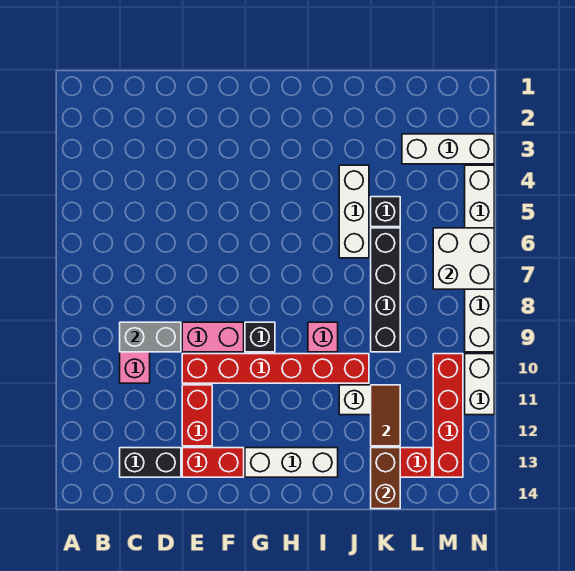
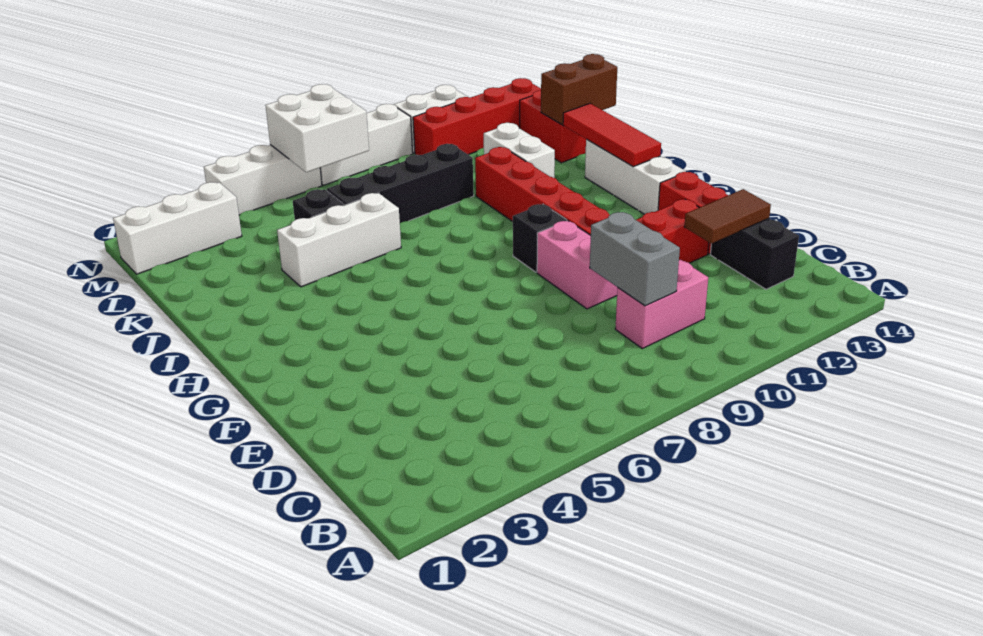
none -> red tile H13:J13 level 2
pink brick I9 level 1 -> none
brown tile K11:K12 level 2 -> brown tile D12:D13 level 2
white brick L3:N3 level 1 -> white brick M1:M3 level 1

